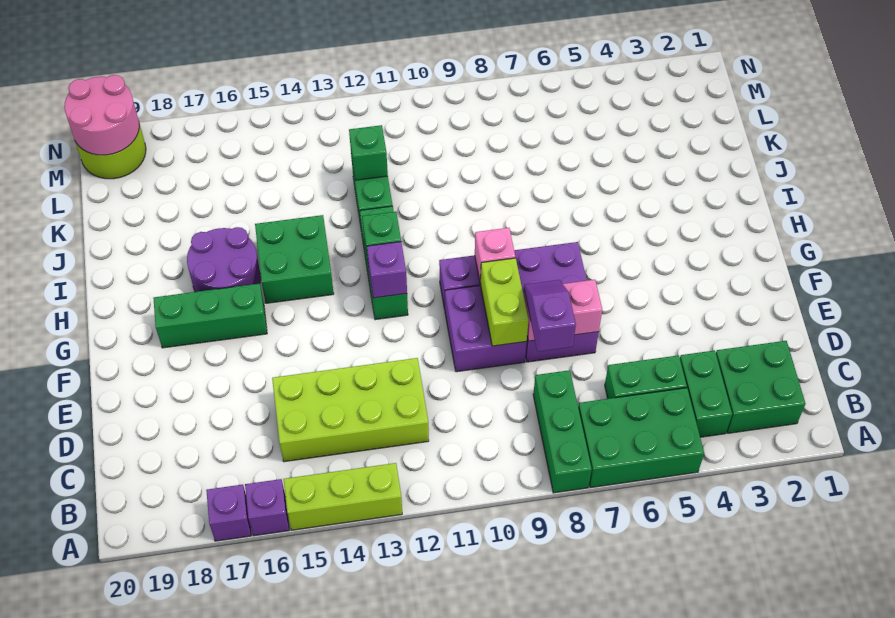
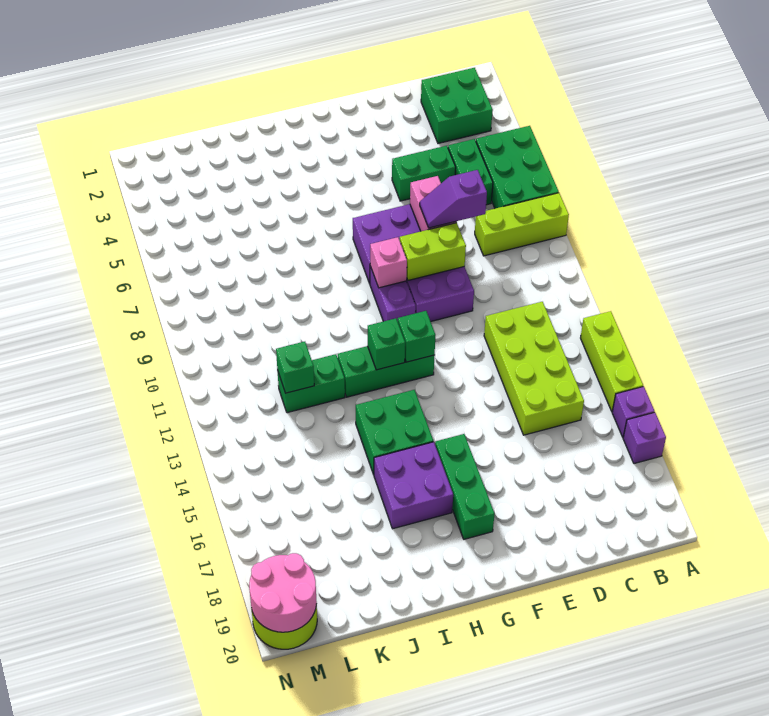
green brick A8:C8 level 1 -> lime brick A8:C8 level 1
green brick B4:C4 level 1 -> green brick D5:E5 level 1
purple brick G12 level 2 -> green brick G12 level 2
purple round brick H16:I17 level 1 -> purple brick H16:I17 level 1

